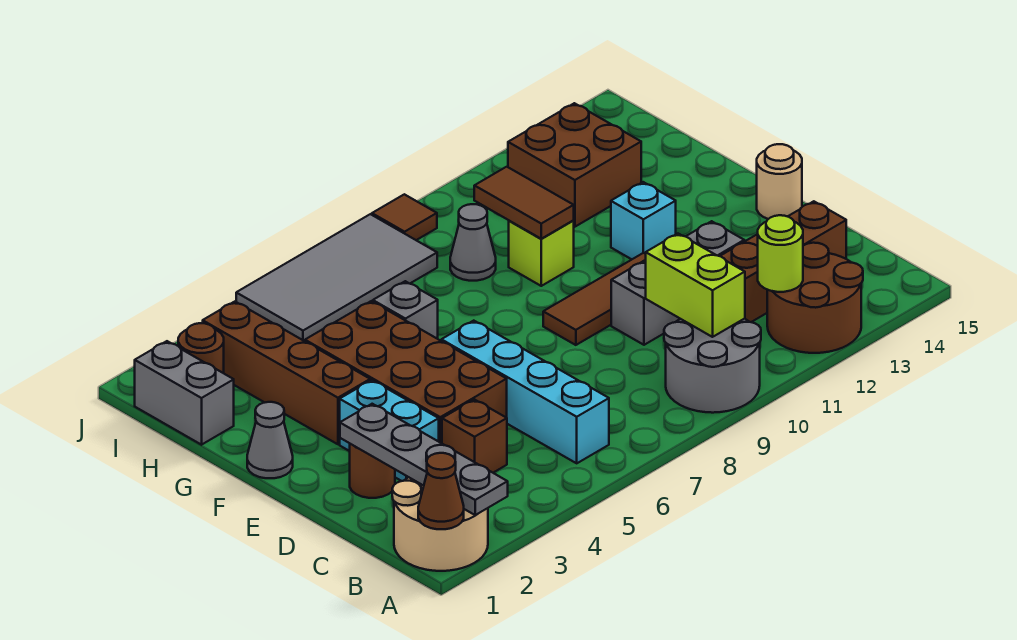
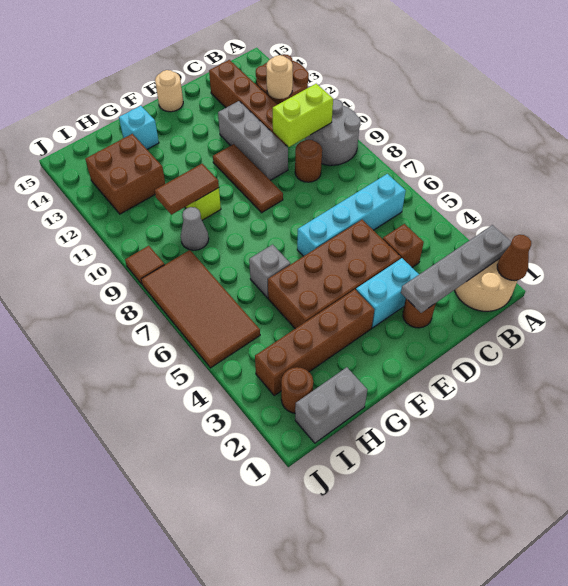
lime round brick B12 level 2 -> tan round brick B12 level 2
none -> brown round brick C9 level 1
grey cone F1 level 1 -> none
cyan brick F12 level 1 -> cyan brick G14 level 1
grey tile I5:J8 level 1 -> brown tile I5:J8 level 1

